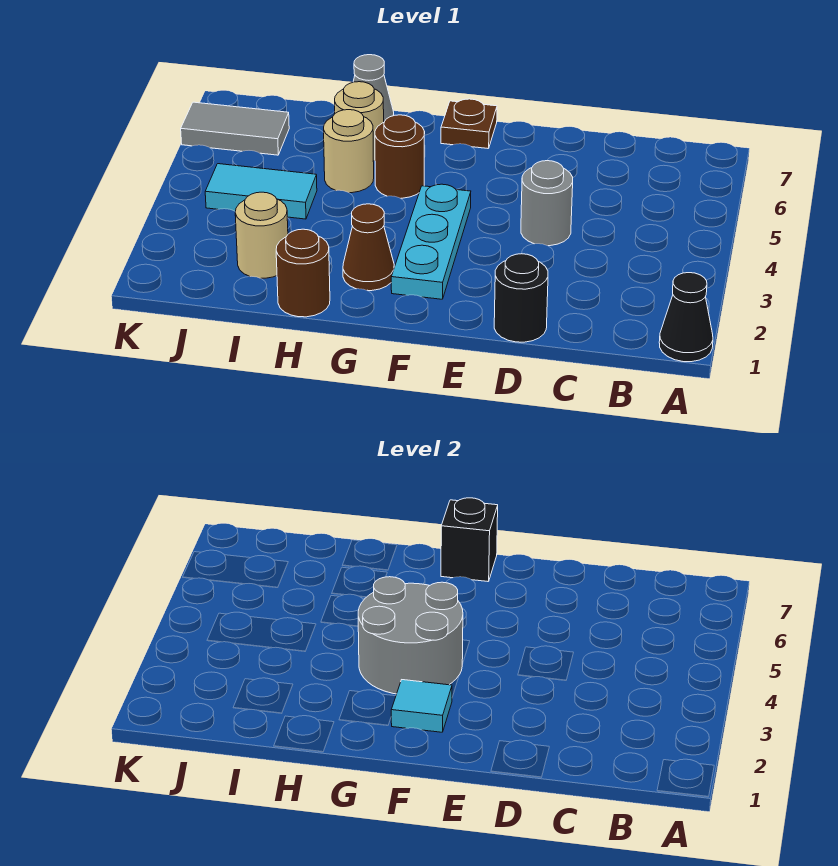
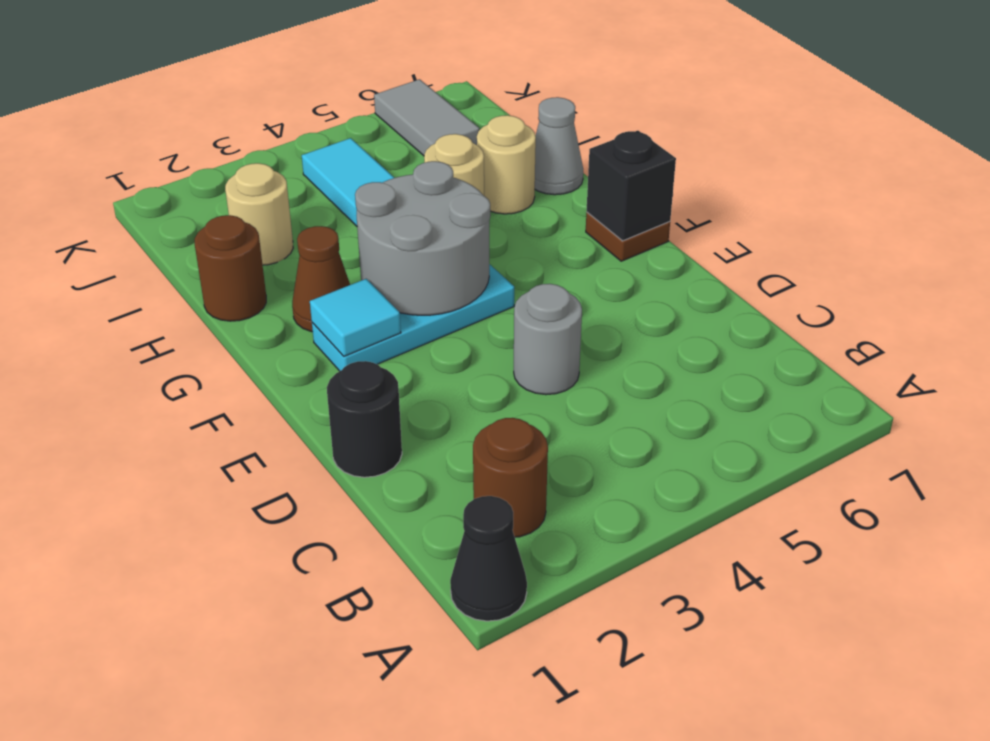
brown round brick G5 level 1 -> brown round brick B2 level 1

